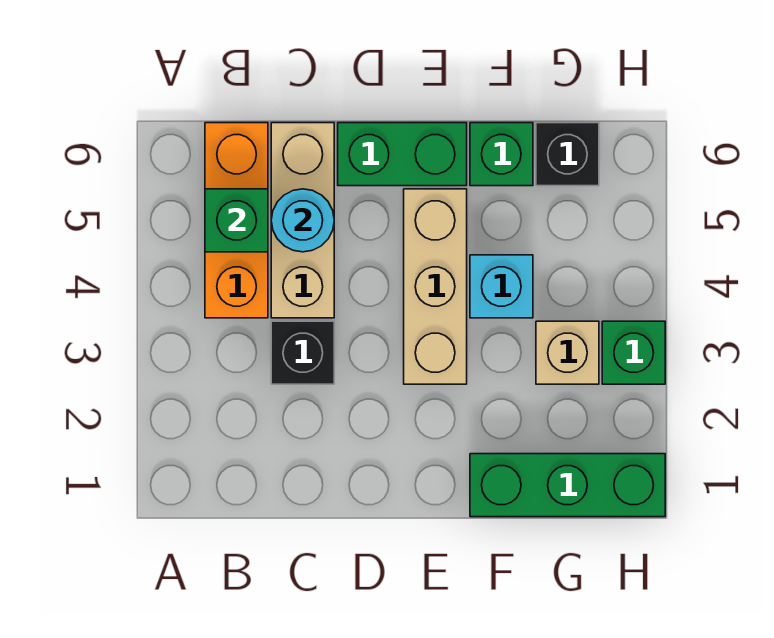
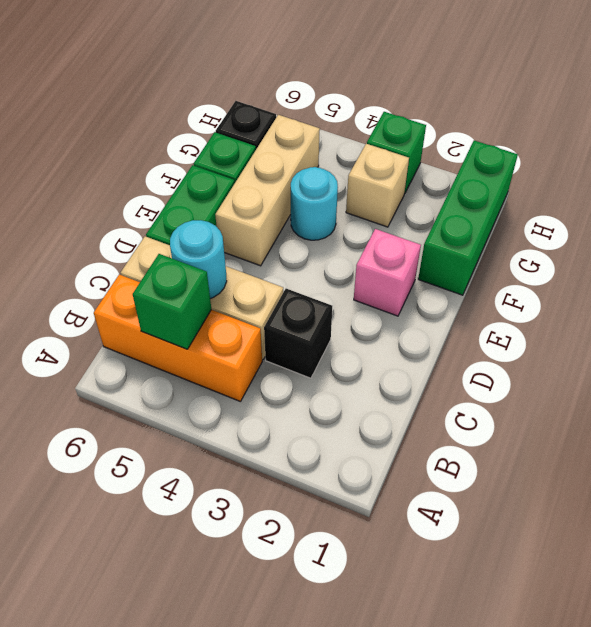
none -> pink brick E2 level 1
tan brick E3:E5 level 1 -> tan brick E5:G5 level 1
cyan brick F4 level 1 -> cyan round brick F4 level 1

